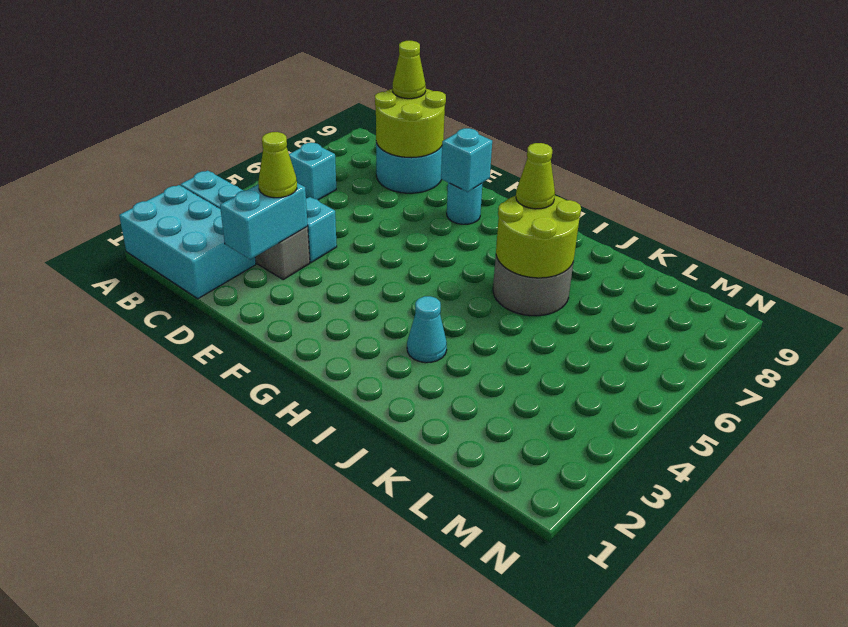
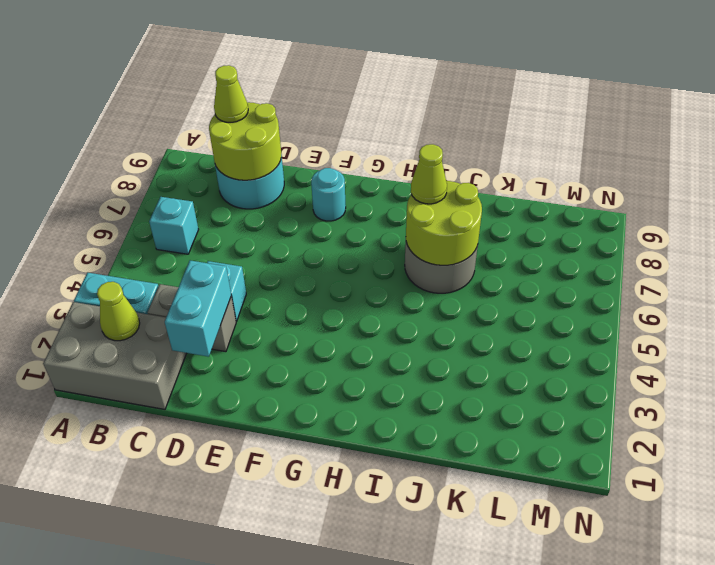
cyan brick A1:C2 level 1 -> grey brick A1:C2 level 1
lime cone D3 level 3 -> lime cone B2 level 2
cyan brick F8 level 2 -> none
cyan cone I3 level 1 -> none

